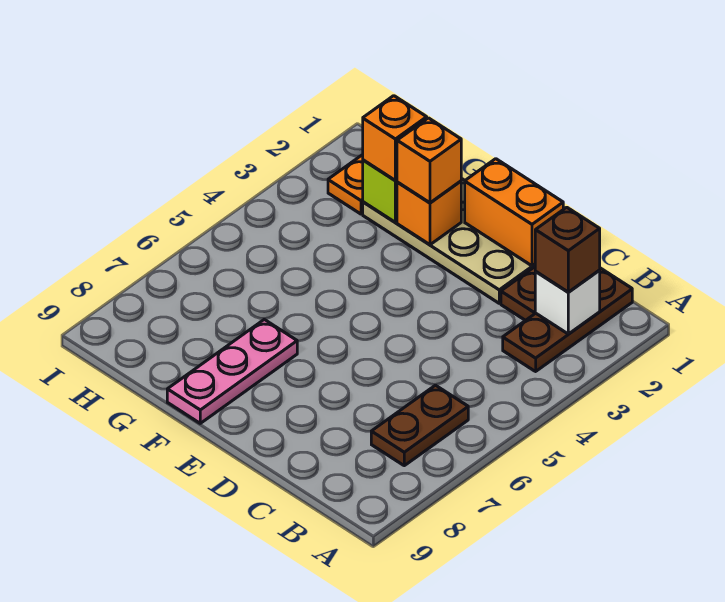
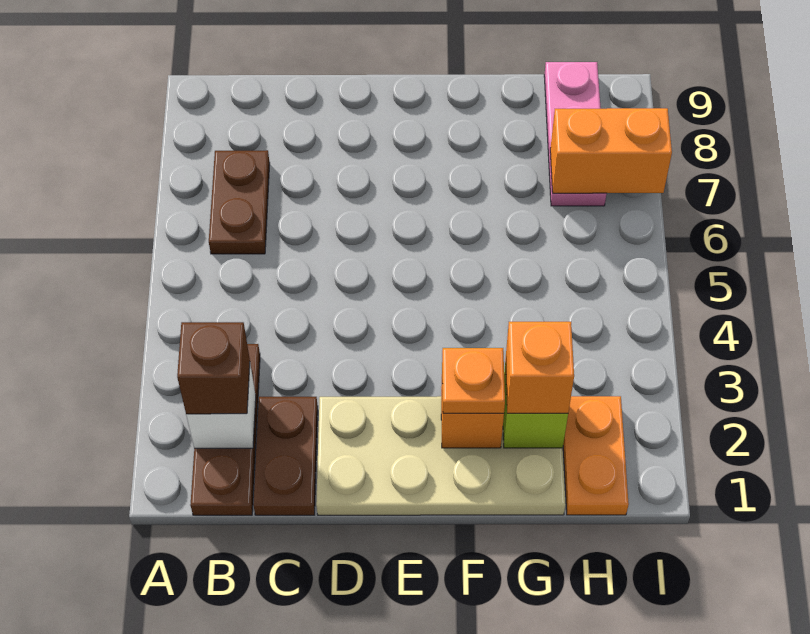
orange brick D1:E1 level 2 -> orange brick H7:I7 level 2
orange brick F2 level 3 -> orange plate F2 level 3
pink plate F7:F9 level 1 -> pink plate H7:H9 level 1

